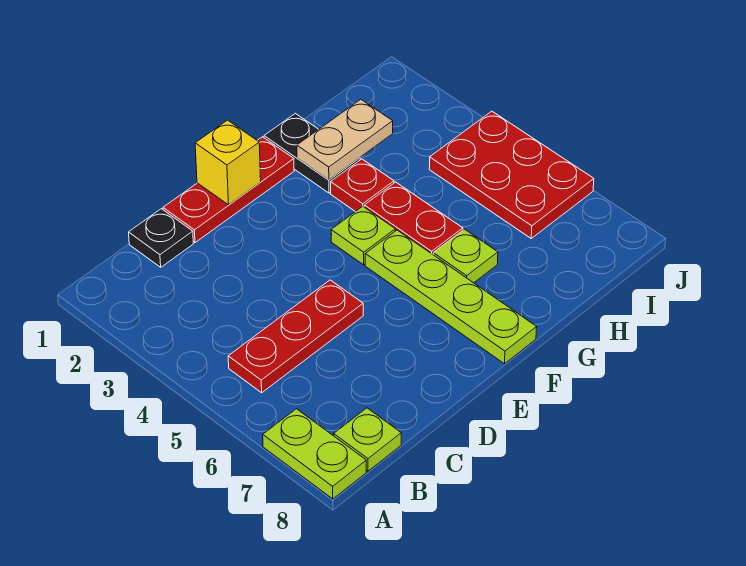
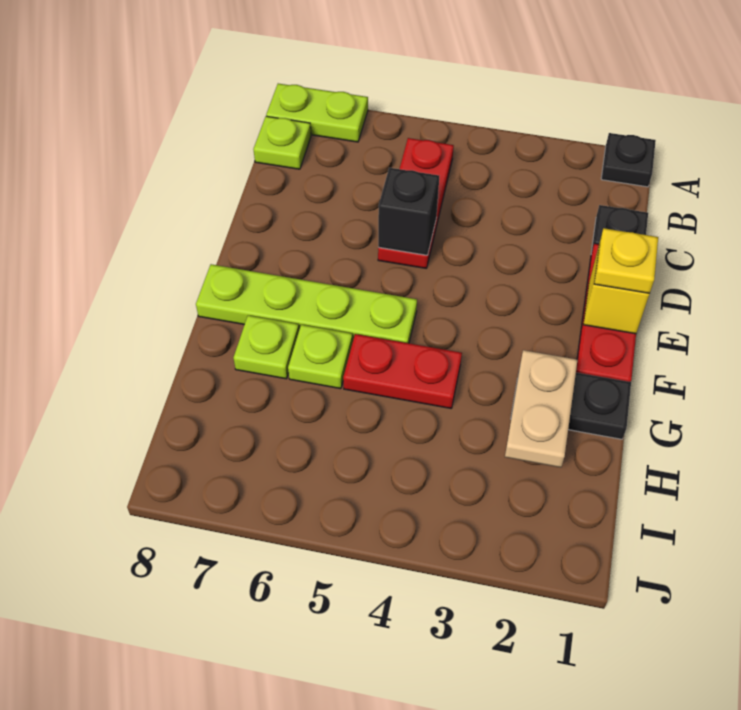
none -> black plate A1 level 1
none -> black brick D5 level 2
none -> yellow plate E1 level 3
lime plate F4 level 1 -> lime plate G7 level 1
red plate G3 level 1 -> none
red plate I4:J6 level 1 -> none

